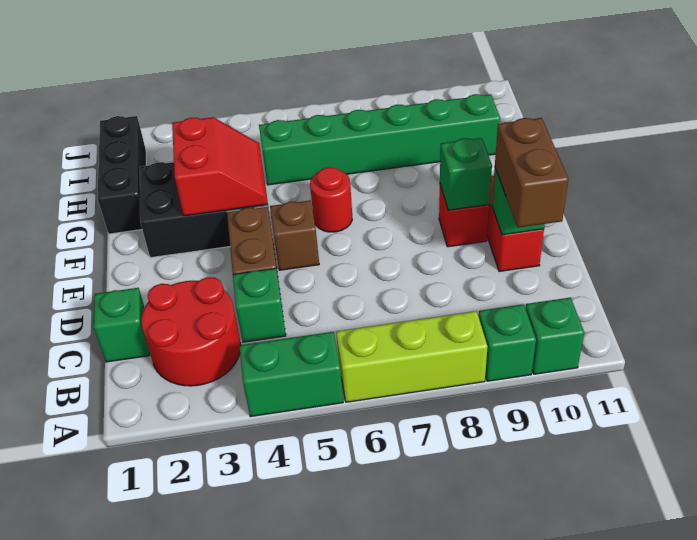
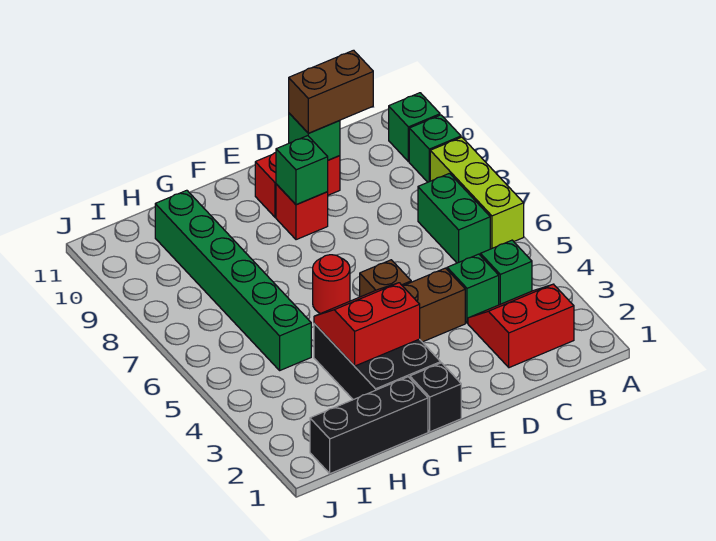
green brick A4:A5 level 1 -> green brick B6:B7 level 1
red round brick B2:C3 level 1 -> red slope B2:C3 level 1 top 2
green brick C1 level 1 -> green brick B4 level 1
none -> black brick F1 level 1

